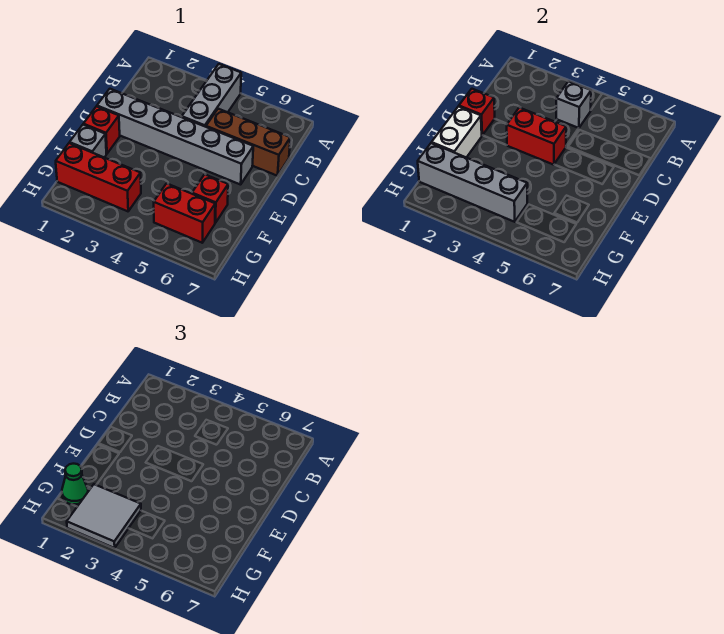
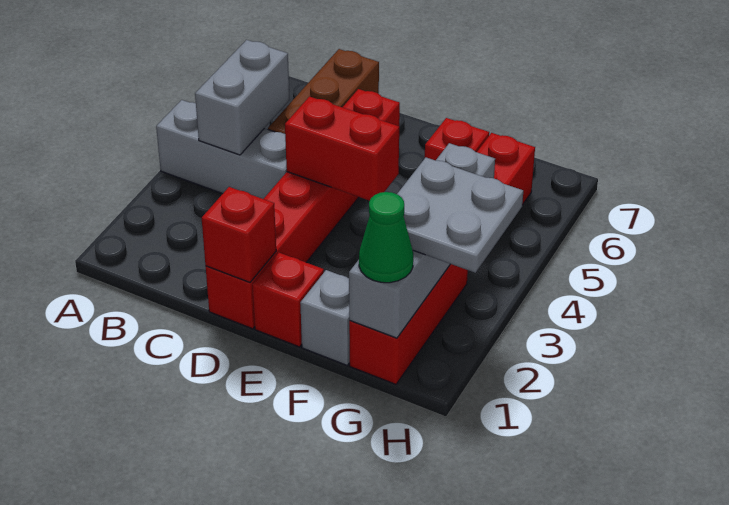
grey brick B4 level 2 -> grey brick B4:B5 level 2
grey brick D1:D6 level 1 -> red brick D1:D6 level 1
red brick D3:D4 level 2 -> red brick D4:E4 level 2
white brick E1:F1 level 2 -> none
grey tile G2:H3 level 3 -> grey plate G2:H3 level 3

